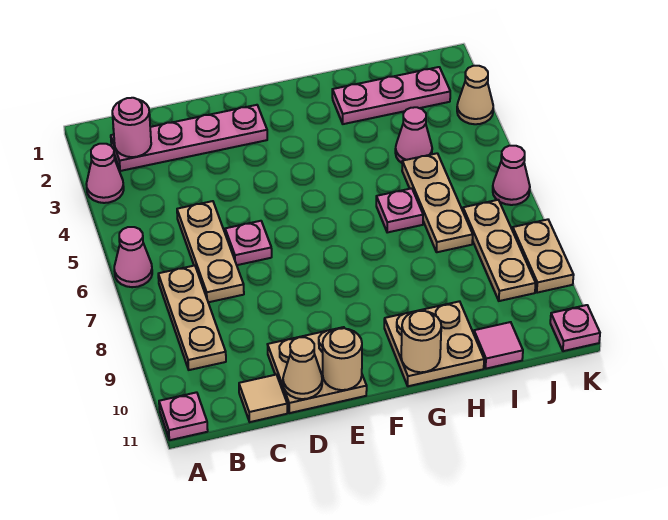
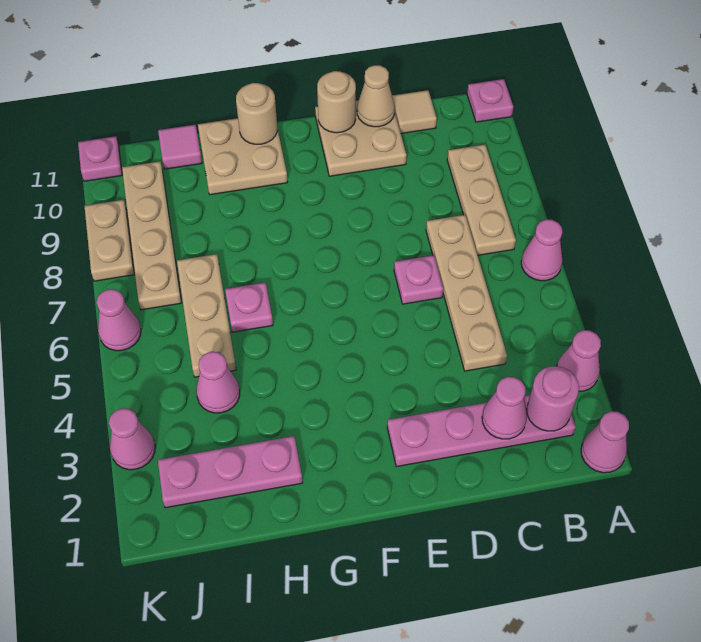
none -> pink cone A1 level 1
none -> pink cone C2 level 2
tan plate C5:C7 level 1 -> tan plate C4:C7 level 1
tan plate J7:J9 level 1 -> tan plate J7:J10 level 1
tan cone K3 level 1 -> pink cone K3 level 1

